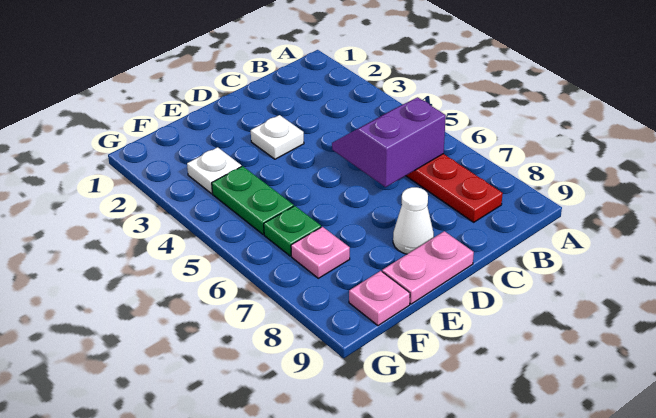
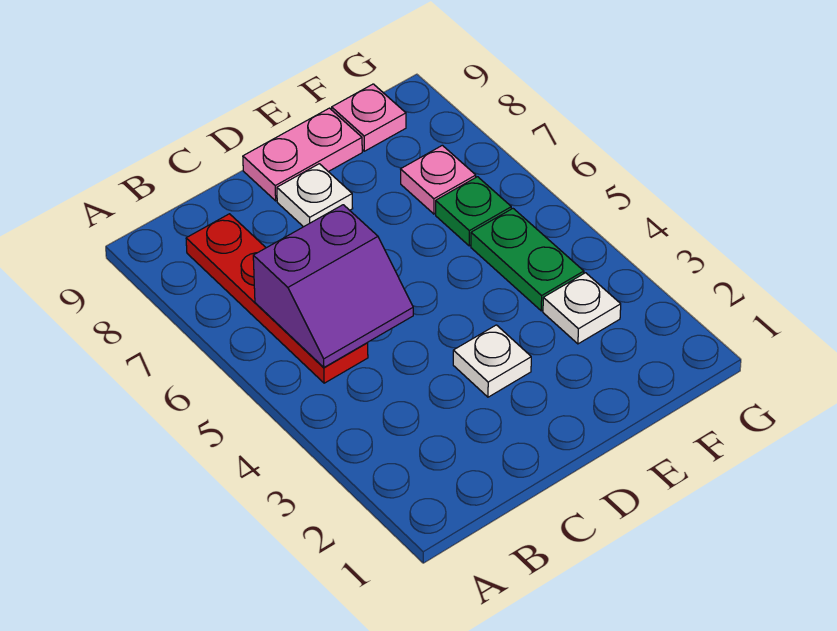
white cone D8 level 1 -> white plate D8 level 1

